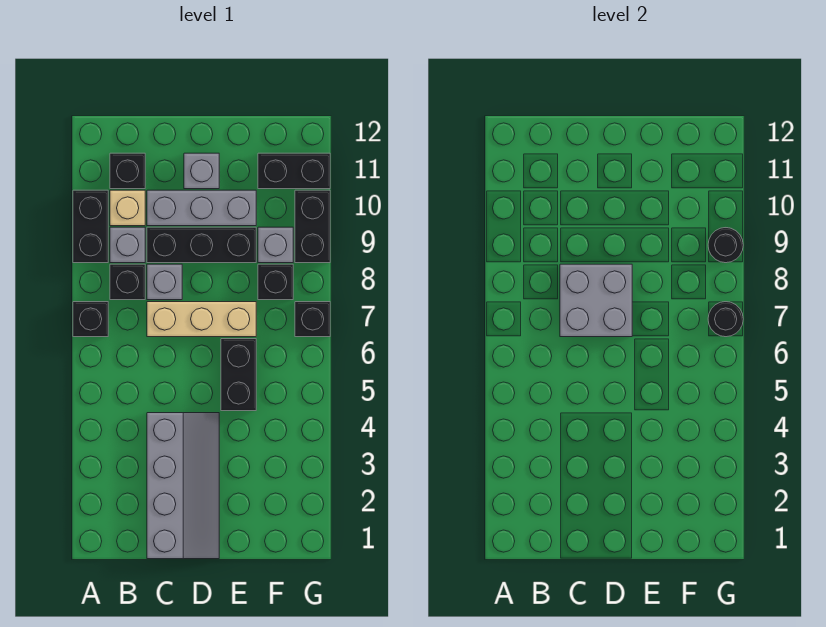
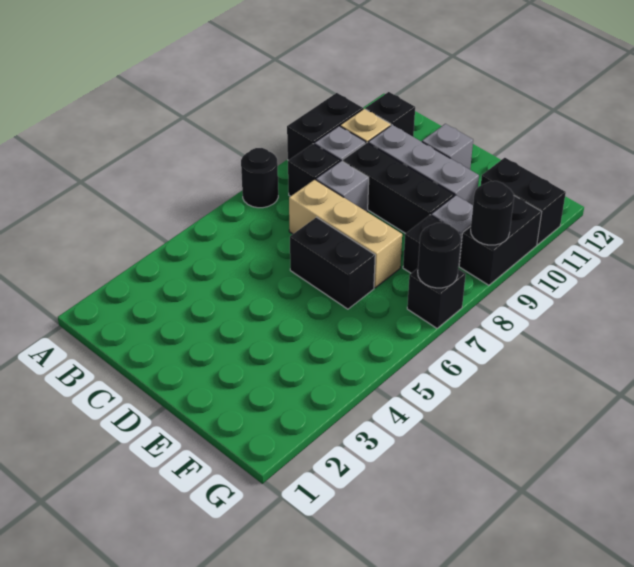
black brick A7 level 1 -> black round brick A7 level 1
grey slope C1:D4 level 1 top C -> none
grey brick C7:D8 level 2 -> none
black brick E5:E6 level 1 -> black brick D6:E6 level 1

